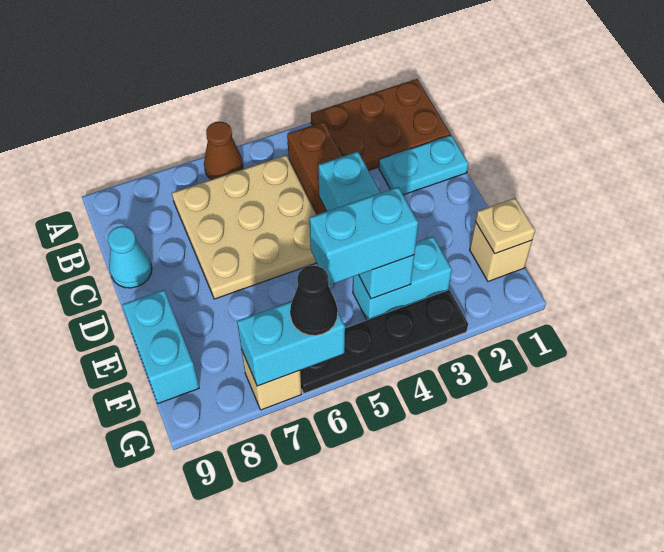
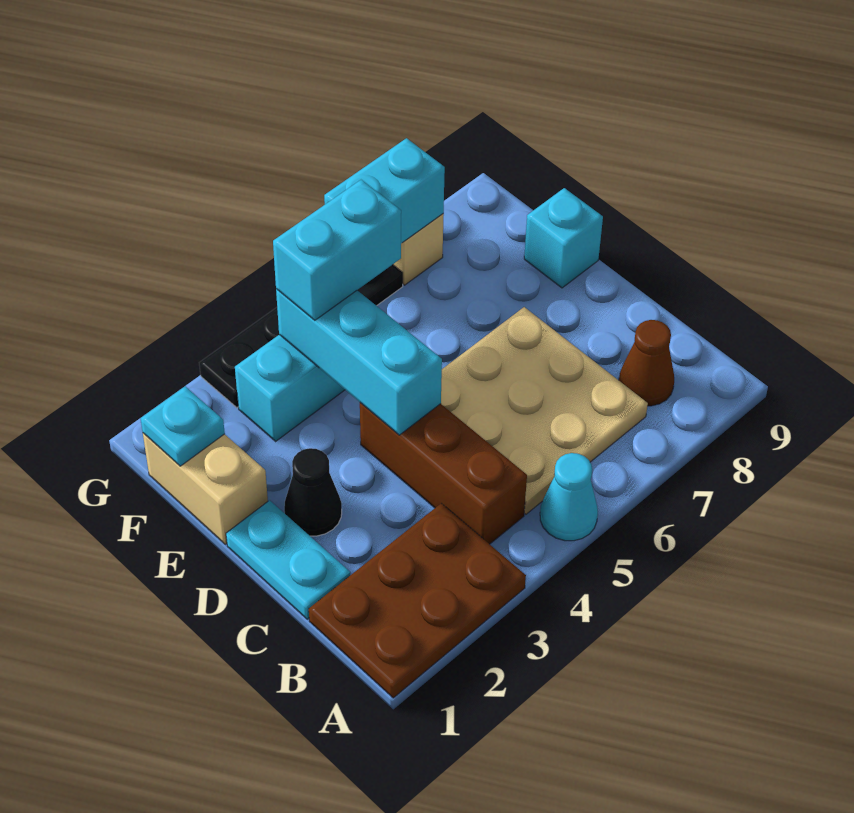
brown cone A6 level 1 -> brown cone B8 level 1
cyan plate C1:C2 level 1 -> cyan plate C1:D1 level 1
cyan cone C9 level 1 -> cyan cone A5 level 1
cyan brick E9:F9 level 1 -> cyan brick E9 level 1
tan brick F1 level 1 -> tan brick E1:F1 level 1
tan plate F1 level 2 -> cyan plate F1 level 2
black cone G6 level 3 -> black cone D2 level 1

